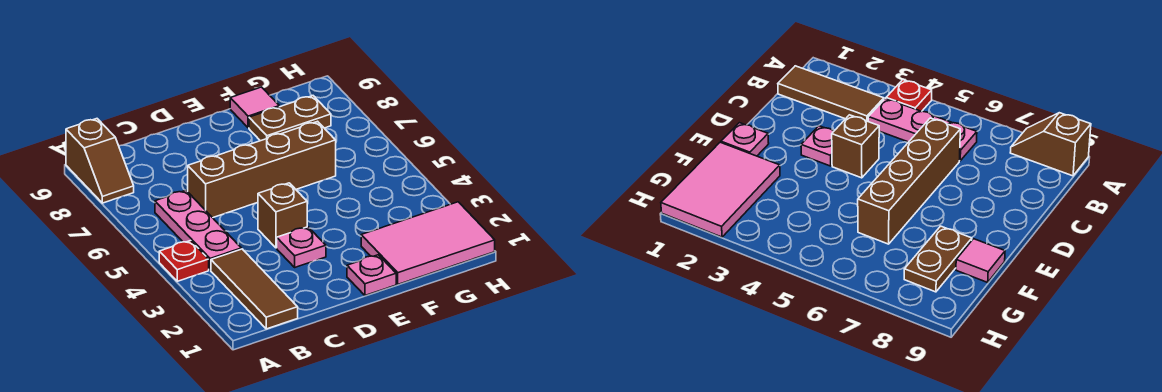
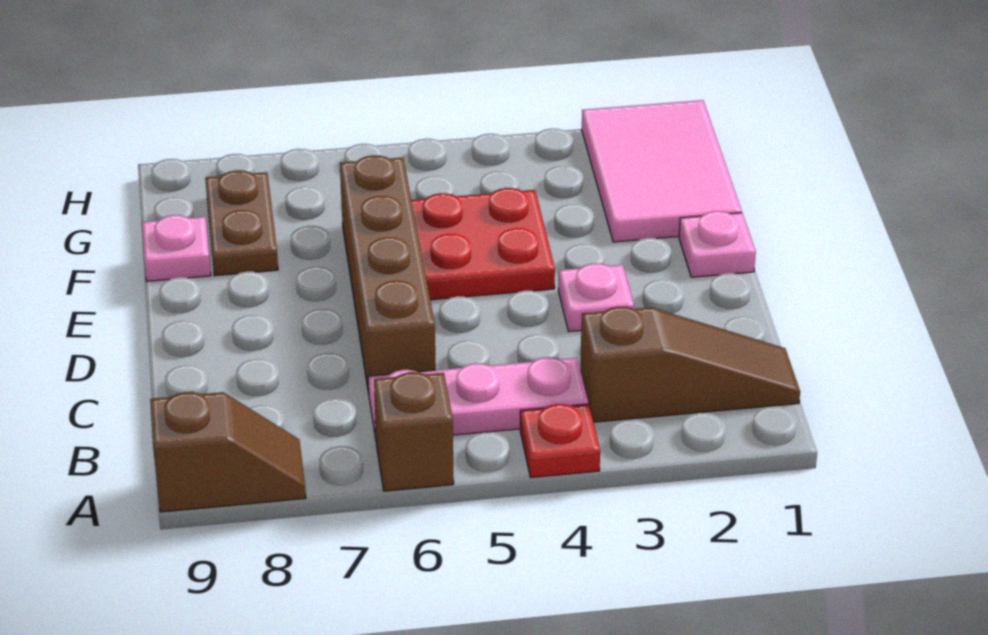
brown tile B1:B3 level 1 -> brown slope B1:B3 level 1 top 3
brown brick D4 level 1 -> brown brick A6 level 1
none -> red plate E4:F5 level 1
pink tile F9 level 1 -> pink plate F9 level 1

